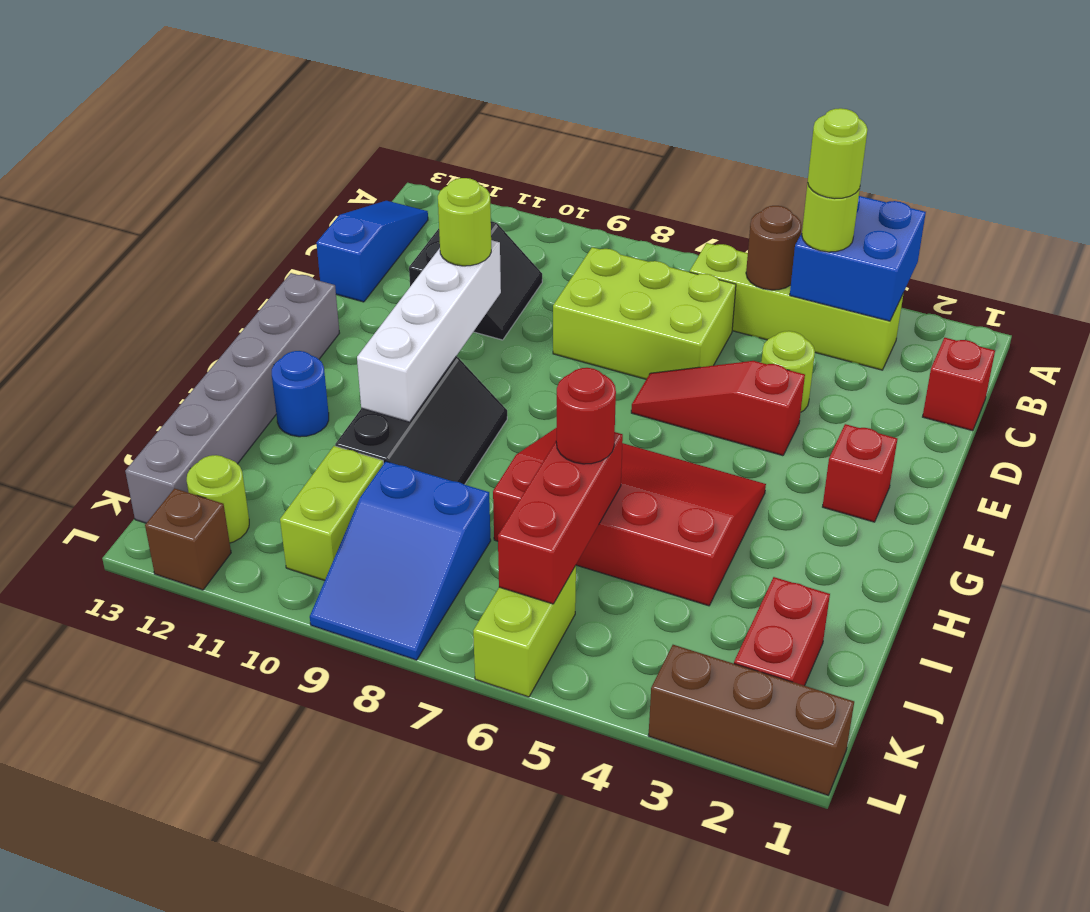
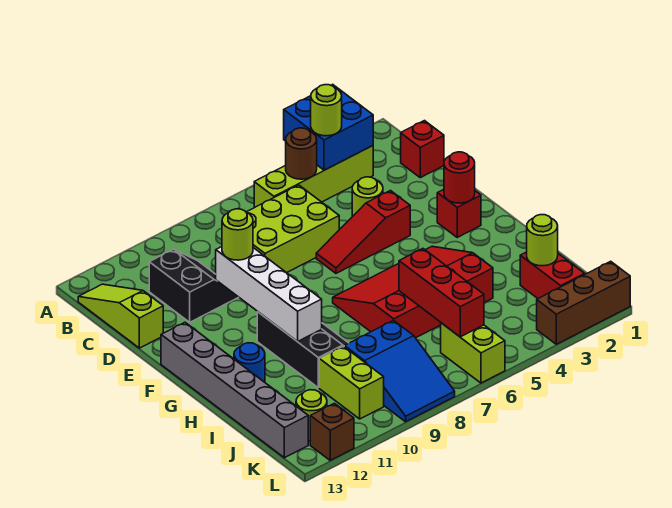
lime round brick B4 level 4 -> lime round brick J2 level 2
blue slope B13:D13 level 1 top D -> lime slope B13:D13 level 1 top D
red round brick I6 level 3 -> red round brick F2 level 2

